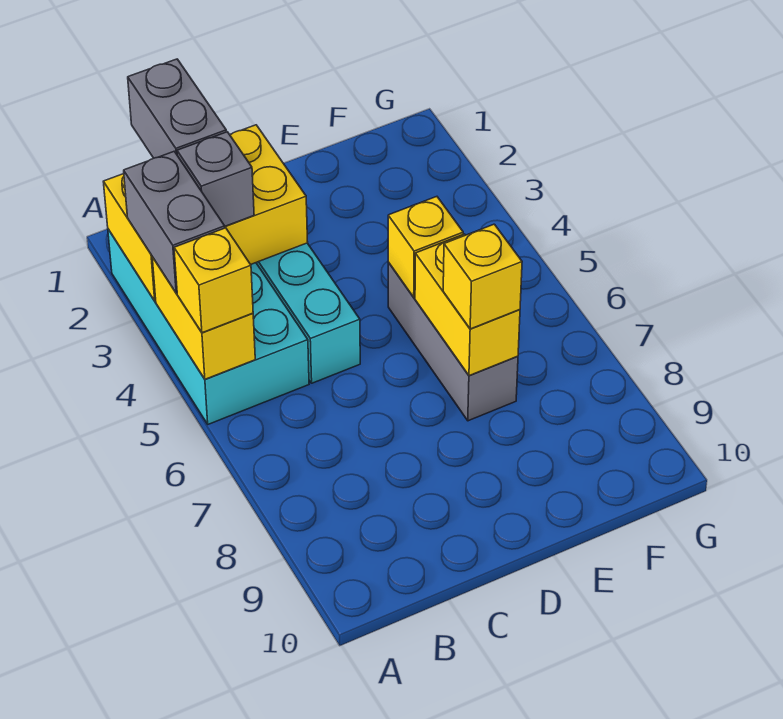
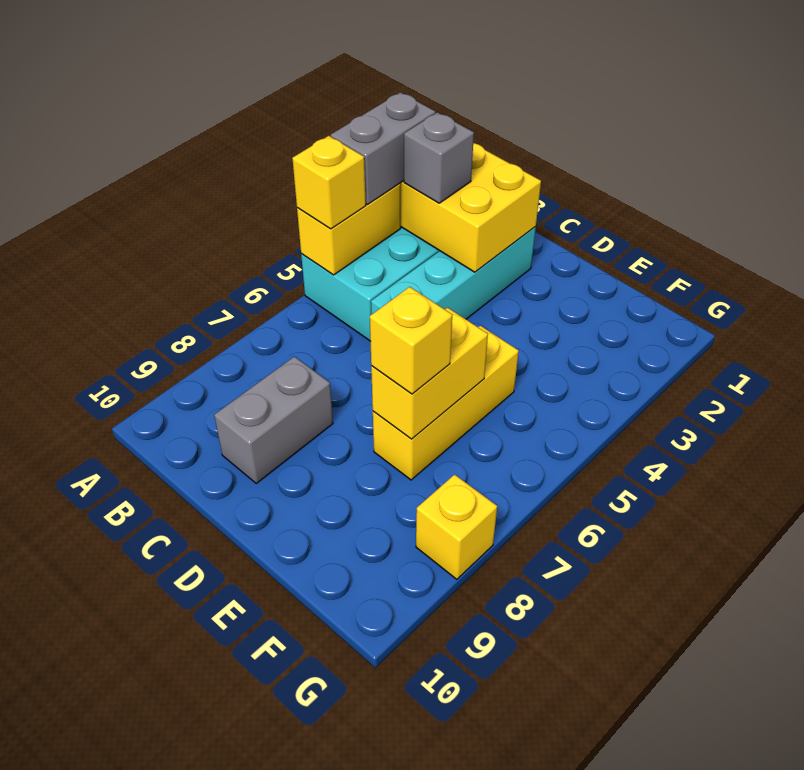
grey brick B1:B2 level 3 -> grey brick C8:C9 level 1
grey brick E5:E7 level 1 -> yellow brick E5:E7 level 1
yellow brick E5 level 2 -> yellow brick G8 level 1

